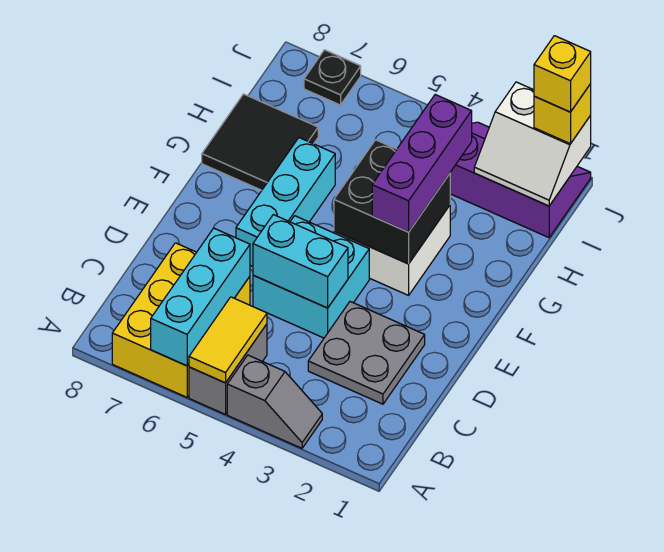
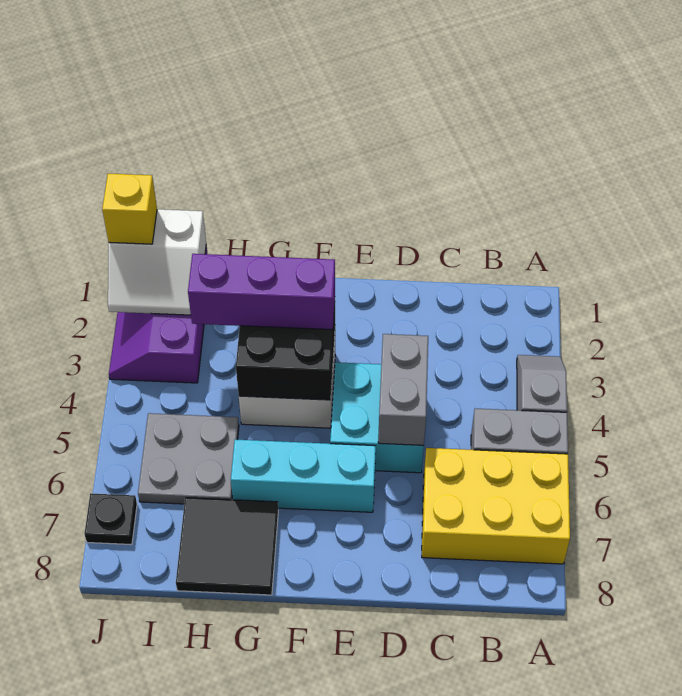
yellow tile A5:B5 level 2 -> none
cyan brick A6:C6 level 2 -> none
grey plate C2:D3 level 1 -> grey plate H5:I6 level 1
cyan brick D4:D5 level 2 -> grey brick D4:D5 level 2
white slope I1:J2 level 2 top J -> white slope I1:J2 level 2 top 1
yellow brick J1 level 4 -> none

